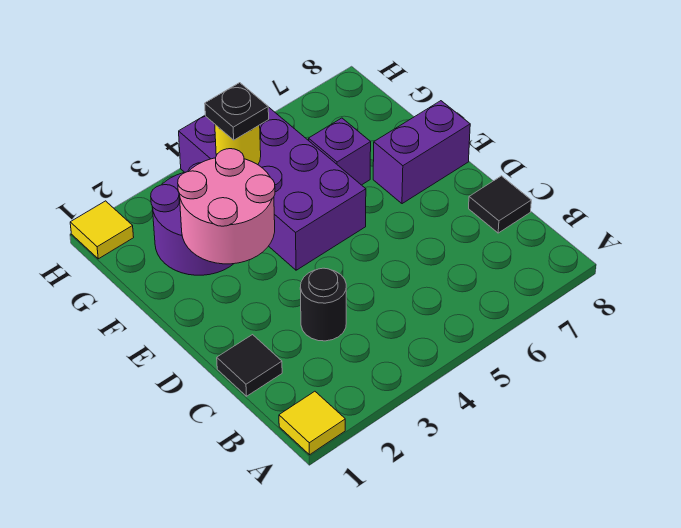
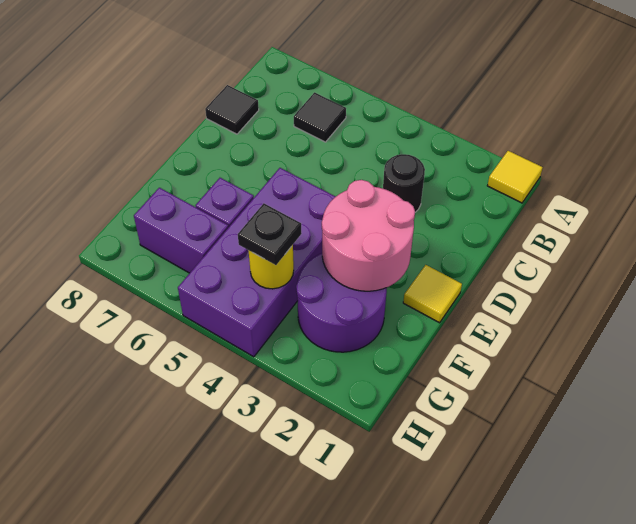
black tile C1 level 1 -> black tile B6 level 1
purple brick E7:E8 level 1 -> purple brick G6:G7 level 1
yellow tile H1 level 1 -> yellow tile E1 level 1

